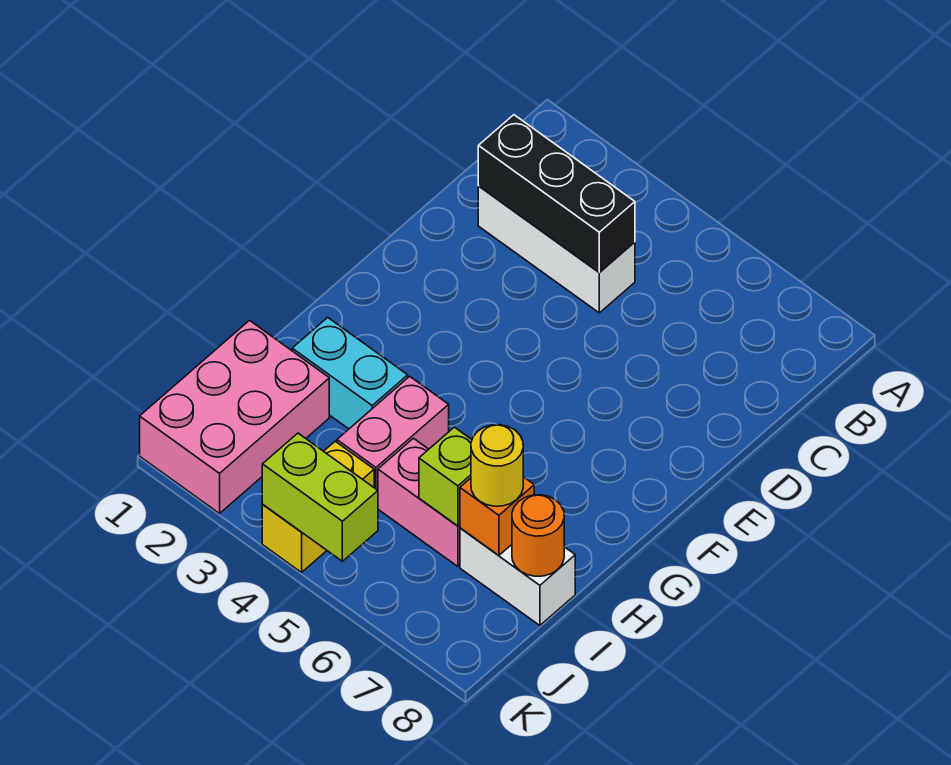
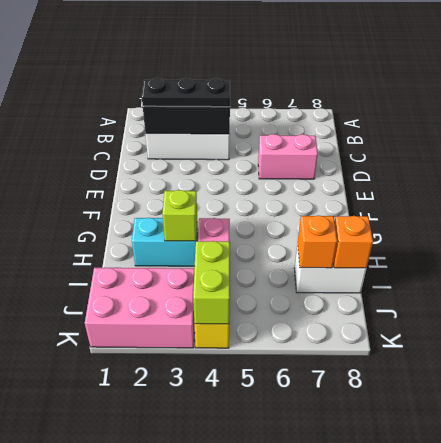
none -> black plate C2:C4 level 3
pink brick I1:K2 level 1 -> pink brick J1:K3 level 1
pink brick I5:I6 level 1 -> pink brick D6:D7 level 1
lime brick I6 level 2 -> lime brick H3 level 2
yellow round brick I7 level 3 -> none
orange round brick I8 level 2 -> orange brick I8 level 2
lime brick K4:K5 level 2 -> lime brick J4:K4 level 2

